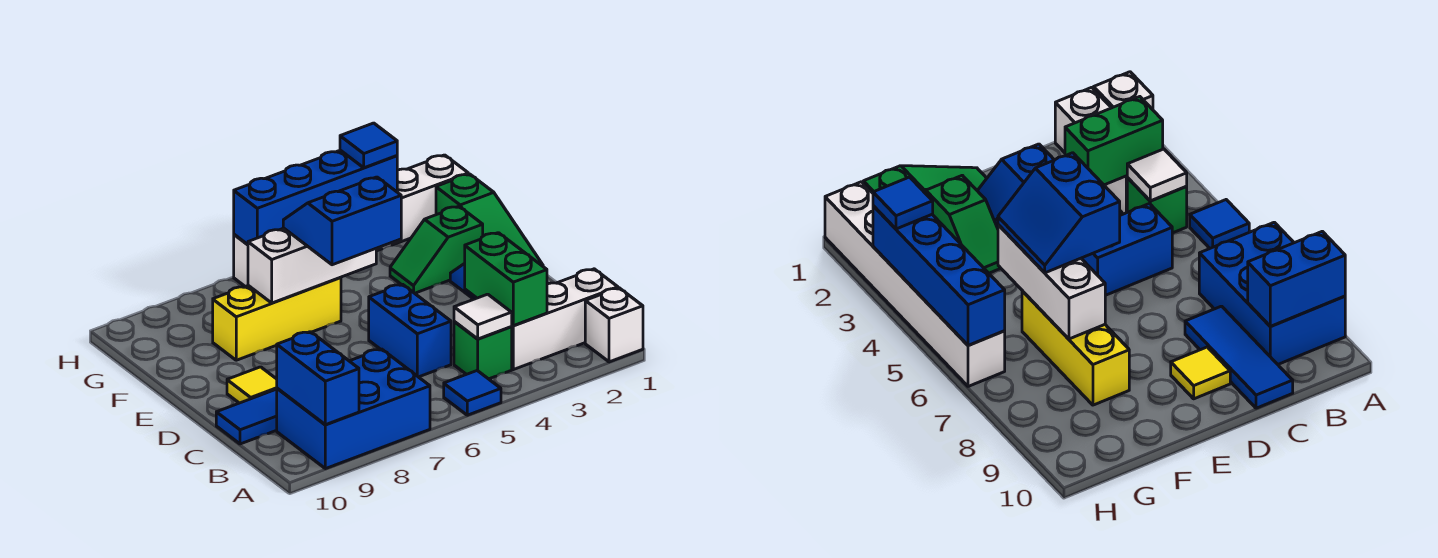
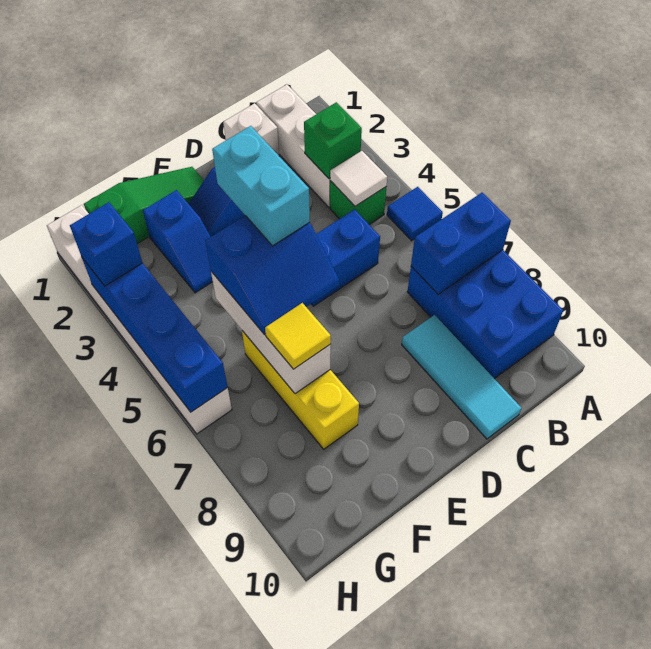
white brick A1 level 1 -> white brick C1 level 1
blue brick A9:B9 level 2 -> blue brick A7:B7 level 2
green brick B3:C3 level 2 -> green brick B3 level 2
blue tile C8:C10 level 1 -> cyan tile C8:C10 level 1
yellow tile D9 level 1 -> yellow tile F7 level 3
none -> cyan brick E4:E5 level 4
blue slope E5:F6 level 3 top E -> blue slope E5:F6 level 3 top 5
green slope F2:F3 level 1 top 2 -> blue slope F2:F3 level 1 top 2
blue tile H3 level 3 -> blue brick H3 level 3

